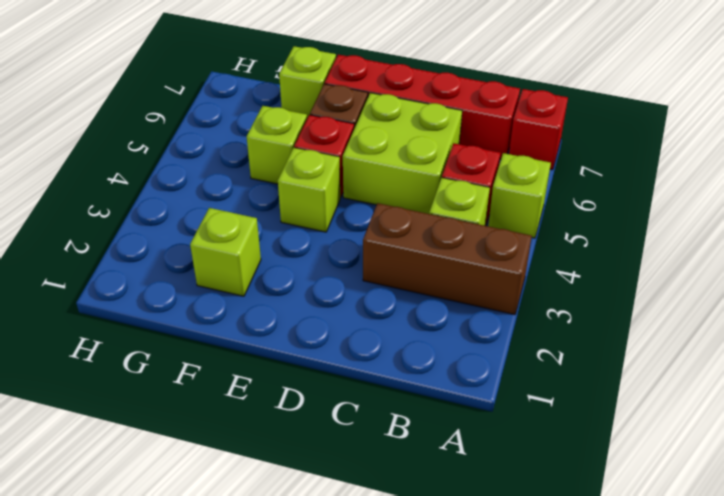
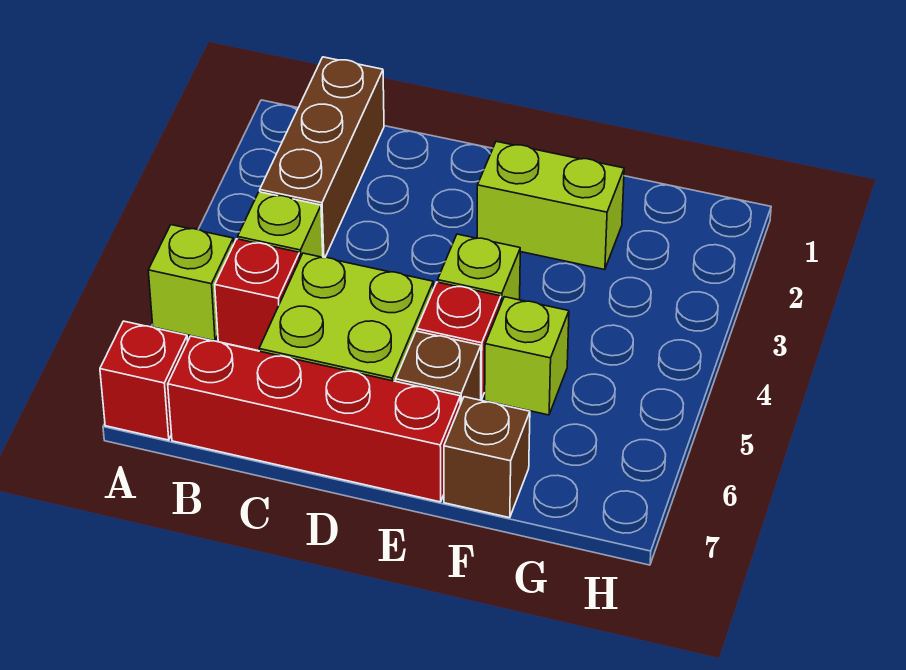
brown brick A3:C3 level 1 -> brown brick B1:B3 level 1
lime brick F2 level 1 -> lime brick E2:F2 level 1
lime brick F7 level 1 -> brown brick F7 level 1

